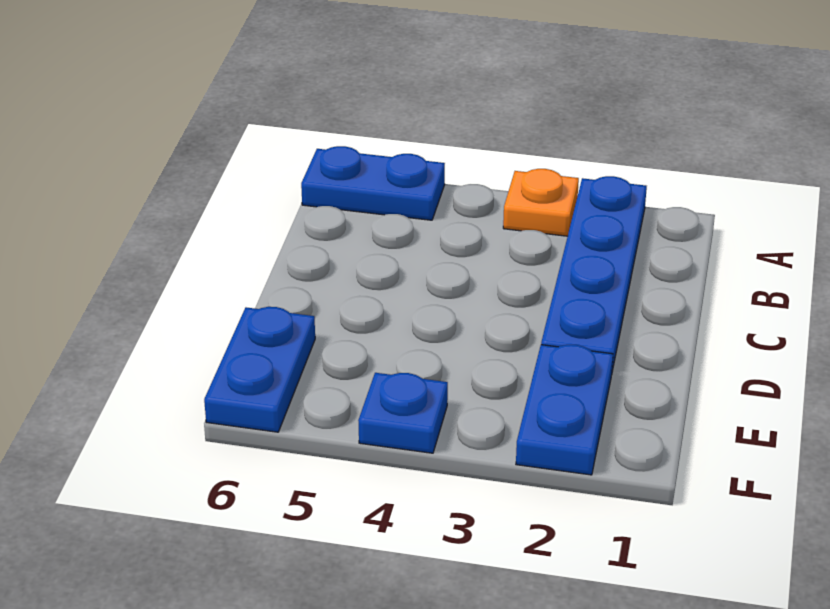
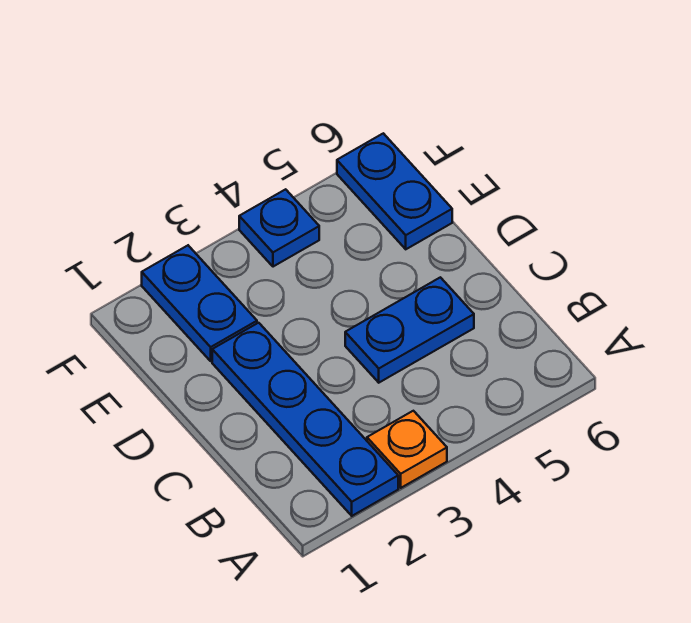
blue plate A5:A6 level 1 -> blue plate C4:C5 level 1

